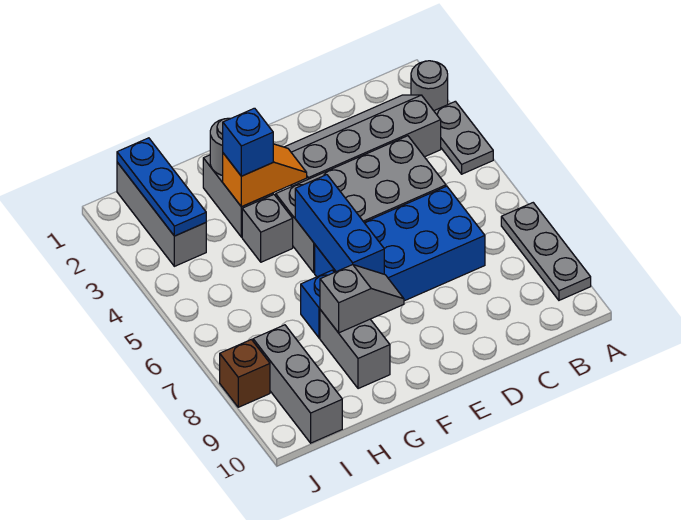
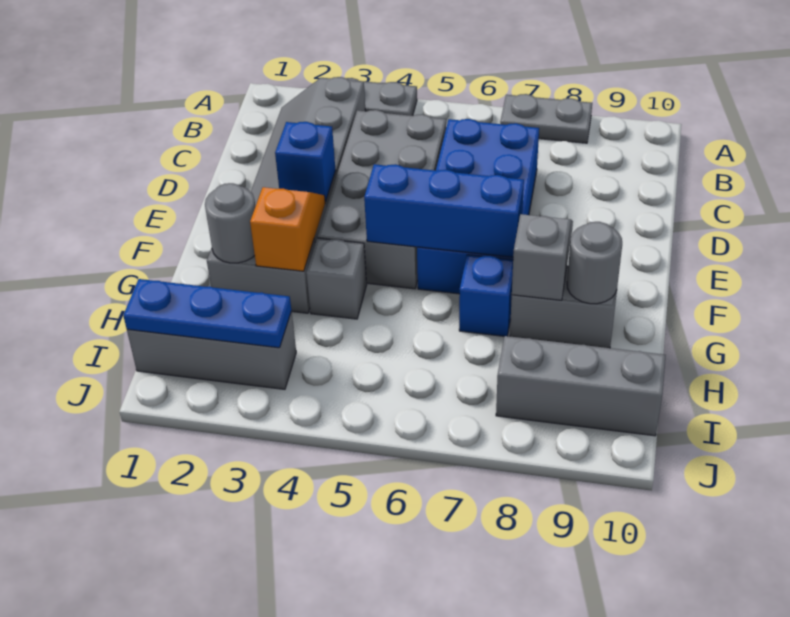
grey round brick A2 level 1 -> grey round brick G9 level 2
grey plate A7:A9 level 1 -> grey plate A7:A8 level 1
blue brick G3 level 3 -> blue brick E3 level 2
brown brick J8 level 1 -> none

